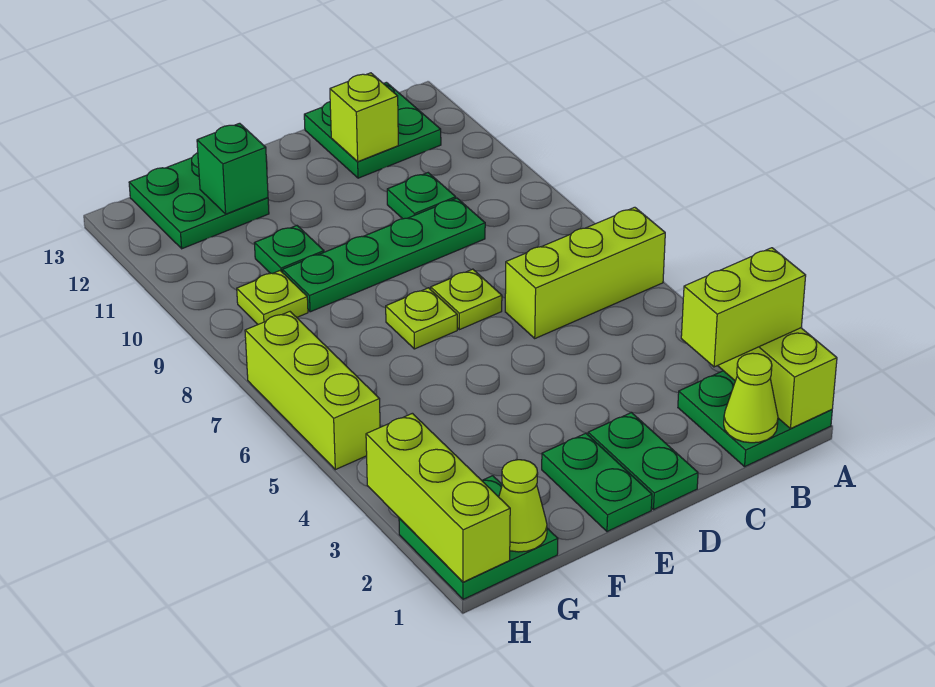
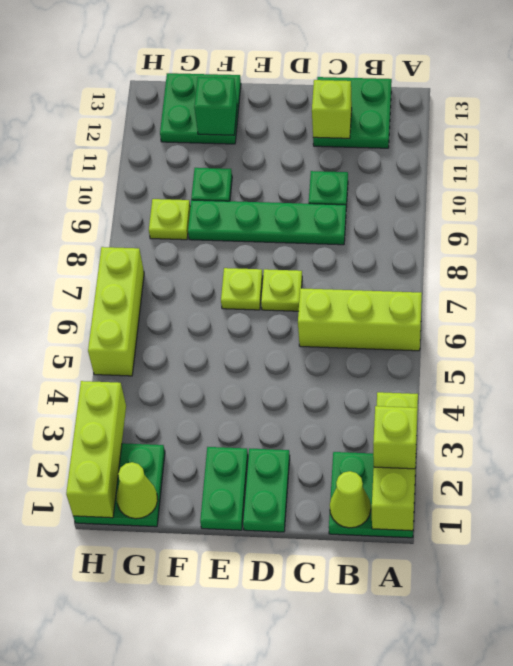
lime brick A2:B2 level 3 -> lime brick A2 level 3

